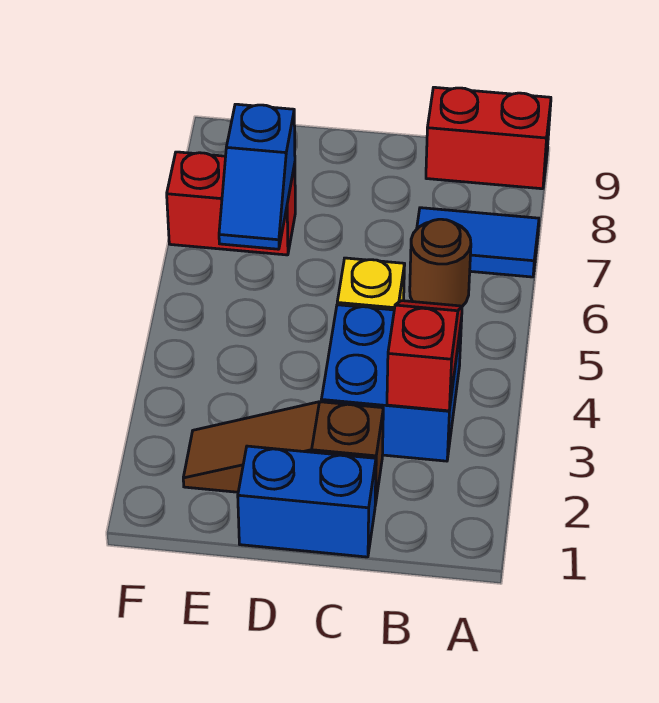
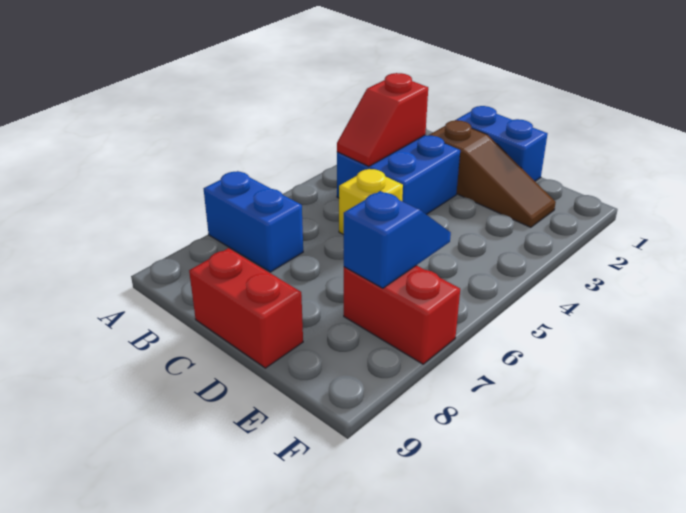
blue tile A7:B7 level 1 -> blue brick A7:B7 level 1
red brick A9:B9 level 1 -> red brick C9:D9 level 1
brown round brick B6 level 1 -> none

